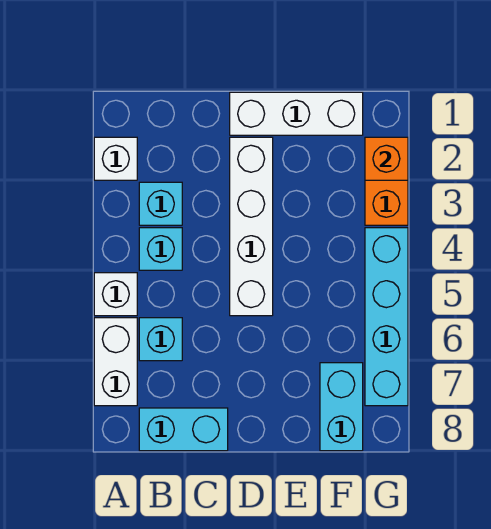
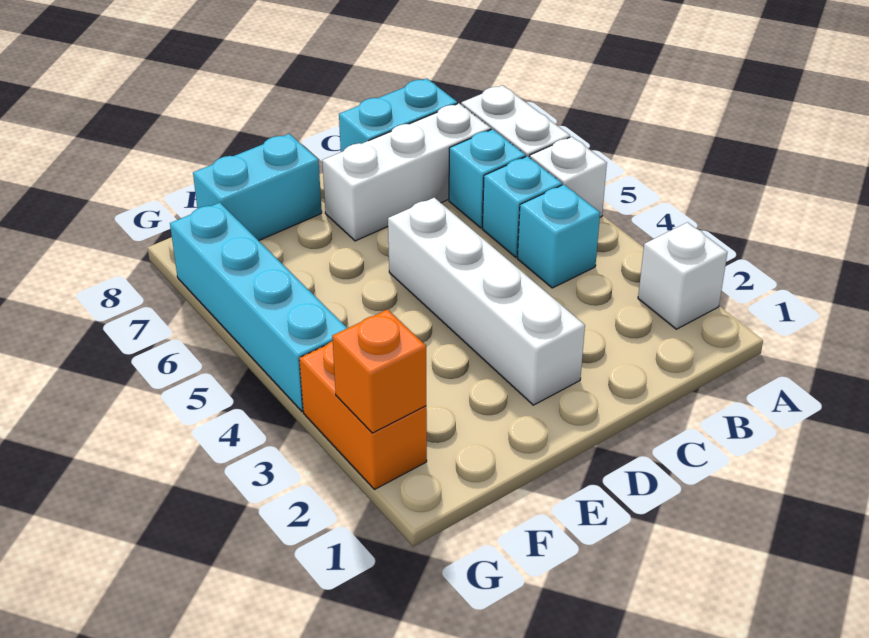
cyan brick B3 level 1 -> cyan brick B5 level 1
white brick D1:F1 level 1 -> white brick B7:D7 level 1
cyan brick F7:F8 level 1 -> cyan brick E8:F8 level 1

